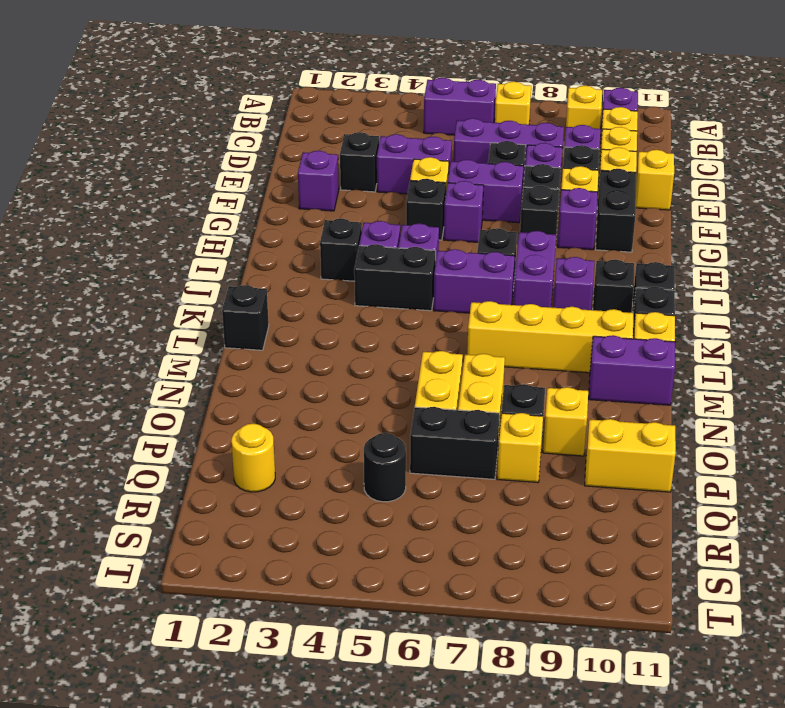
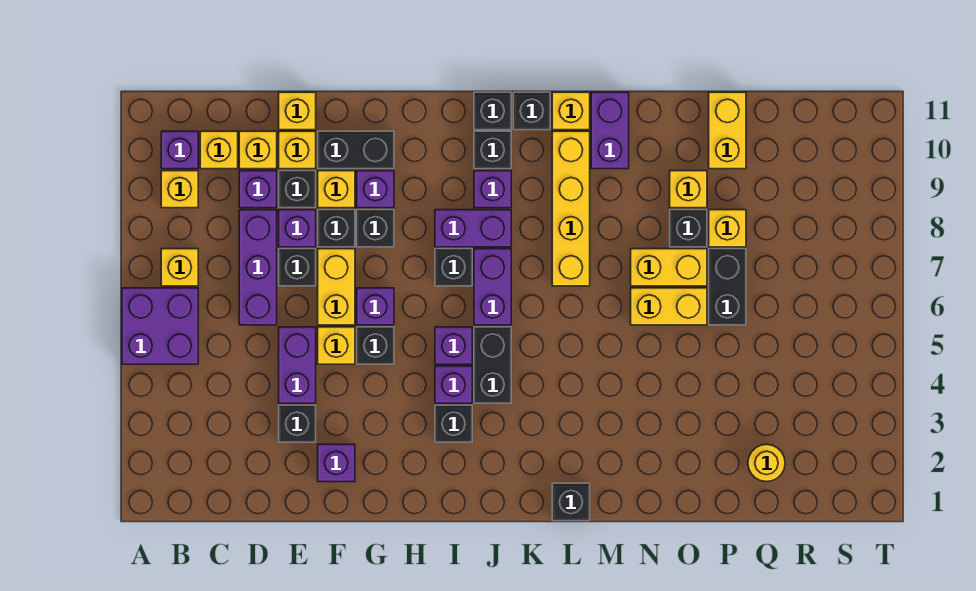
purple brick B5:B6 level 1 -> purple brick A5:B6 level 1
purple brick F6:F7 level 1 -> yellow brick F6:F7 level 1
black round brick Q5 level 1 -> none

